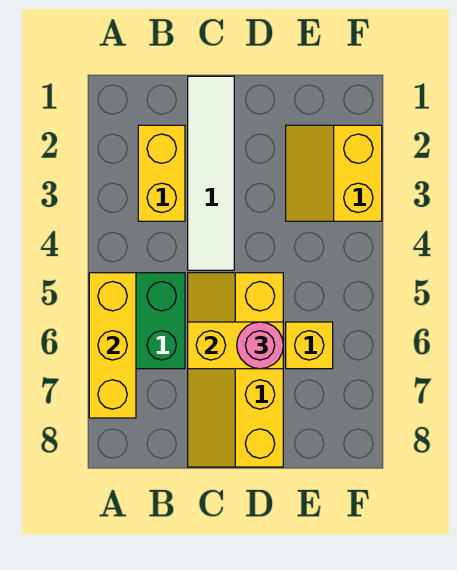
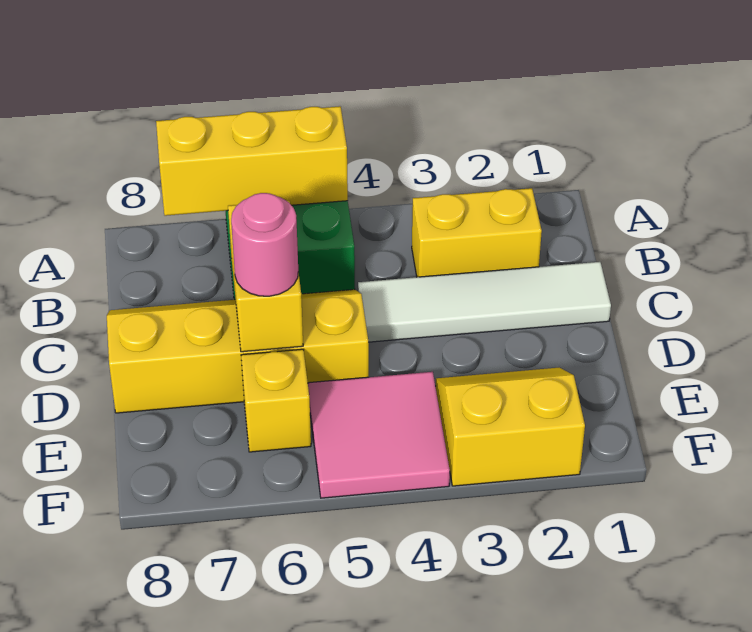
none -> pink tile E4:F5 level 1

